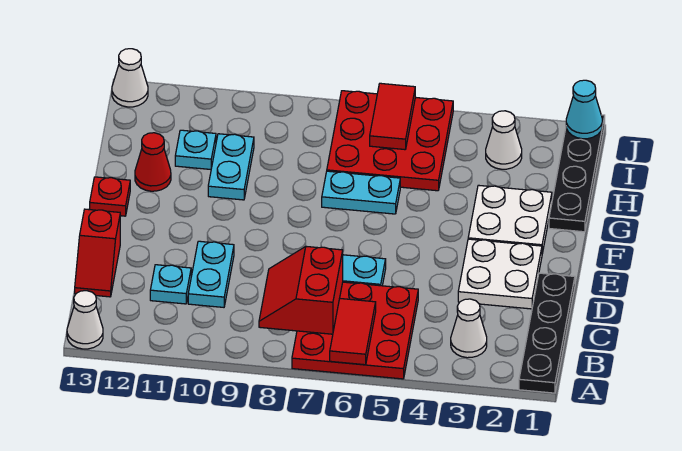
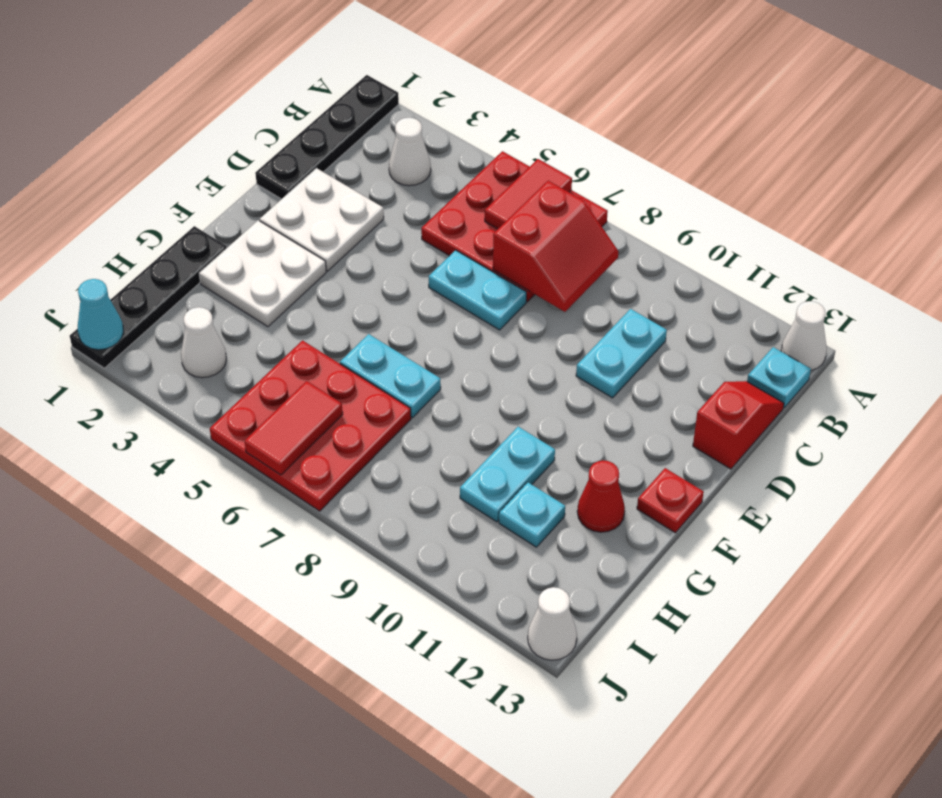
cyan plate C11 level 1 -> cyan plate B13 level 1

